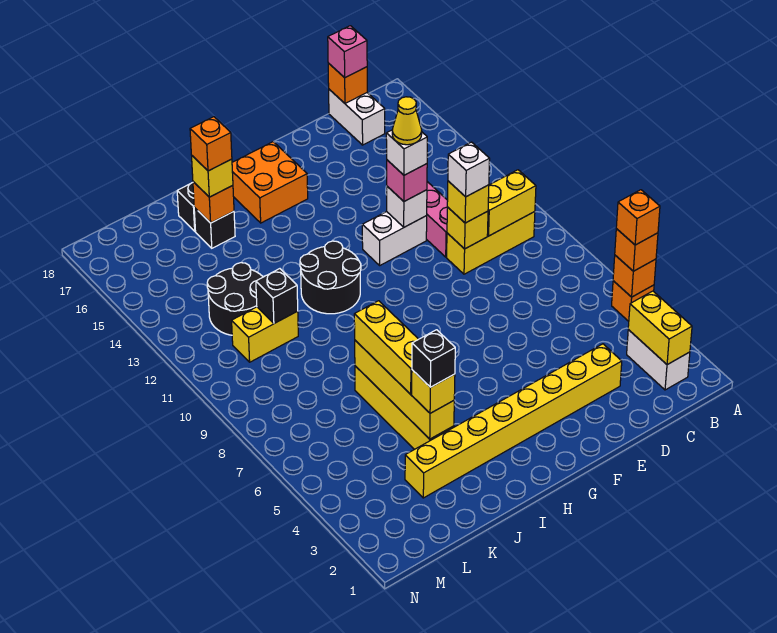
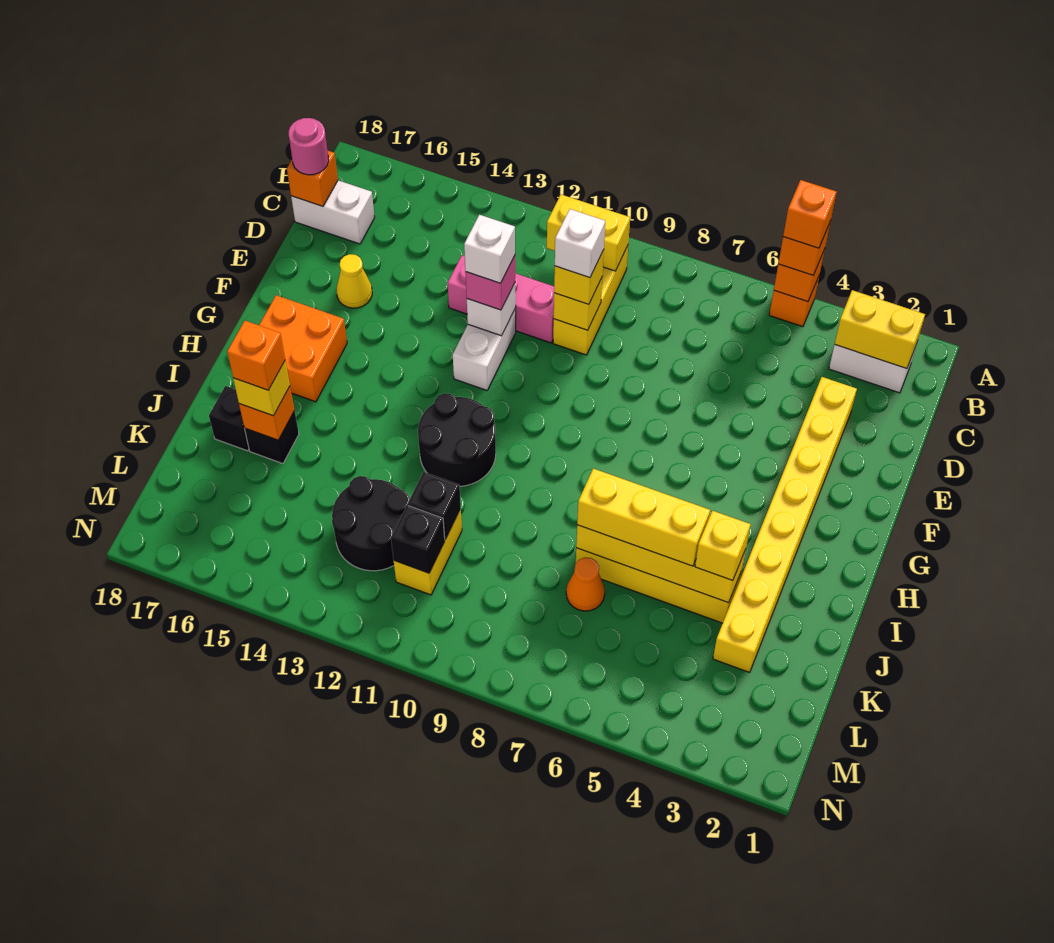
yellow brick B10:C10 level 2 -> yellow brick B10:B11 level 2
pink brick C18 level 3 -> pink round brick C18 level 3
yellow cone E12 level 5 -> yellow cone E16 level 1
black brick J4 level 4 -> black brick L11 level 2
none -> orange cone K7 level 1

